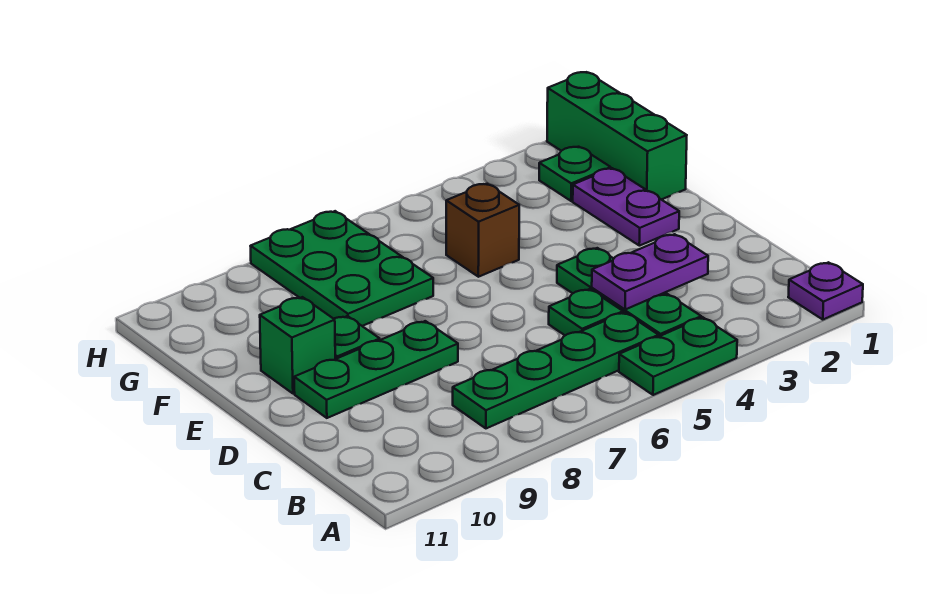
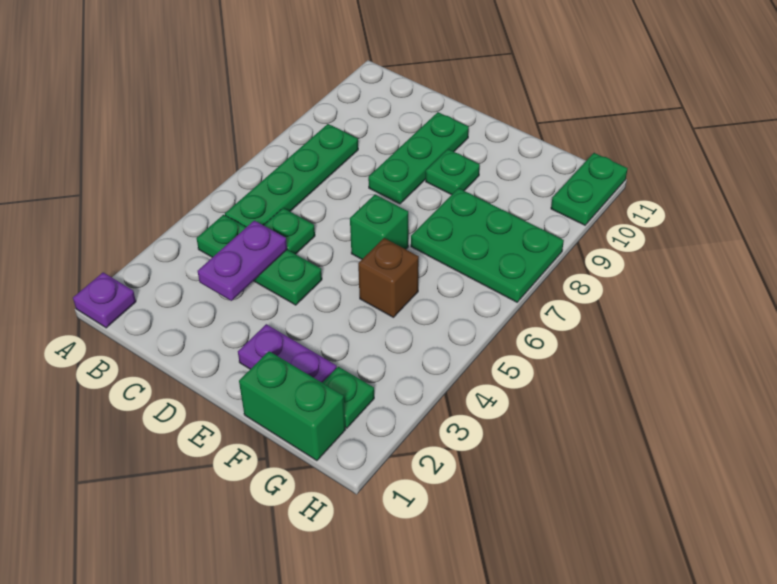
green plate A4:A5 level 1 -> green plate H10:H11 level 1
green brick E10 level 1 -> green brick E6 level 1
green brick F1:H1 level 1 -> green brick F1:G1 level 1

